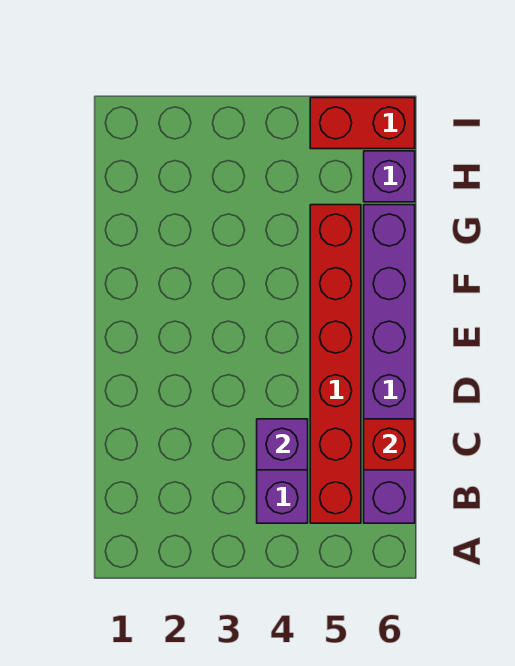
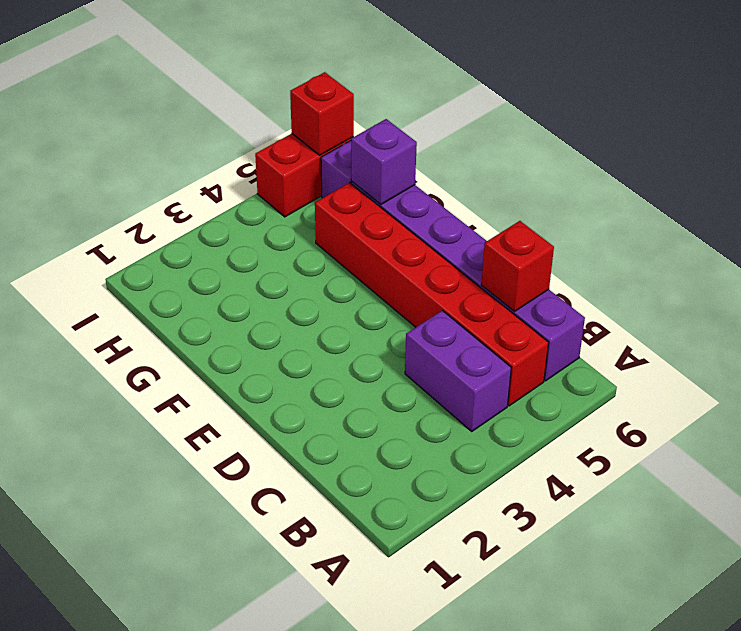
purple brick C4 level 2 -> purple brick G6 level 2
none -> red brick I6 level 2

